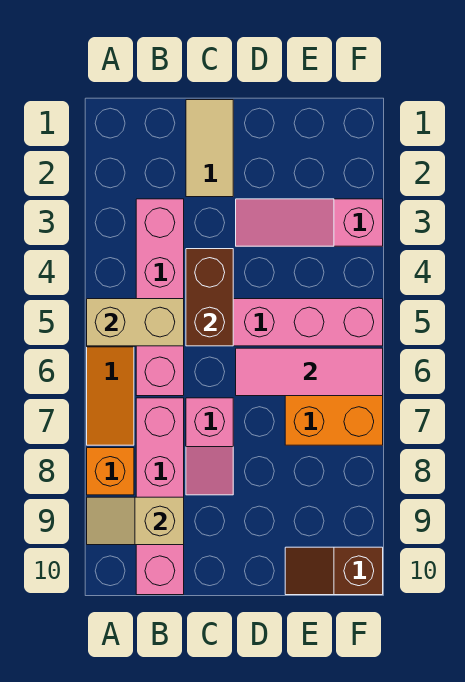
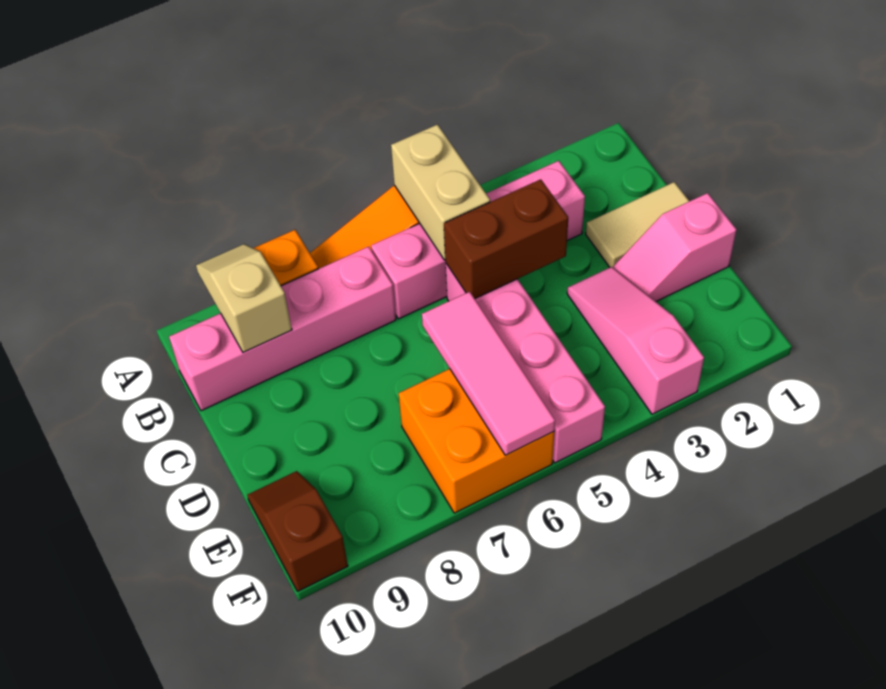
pink slope C7:C8 level 1 top 7 -> pink slope D1:D2 level 1 top 1

